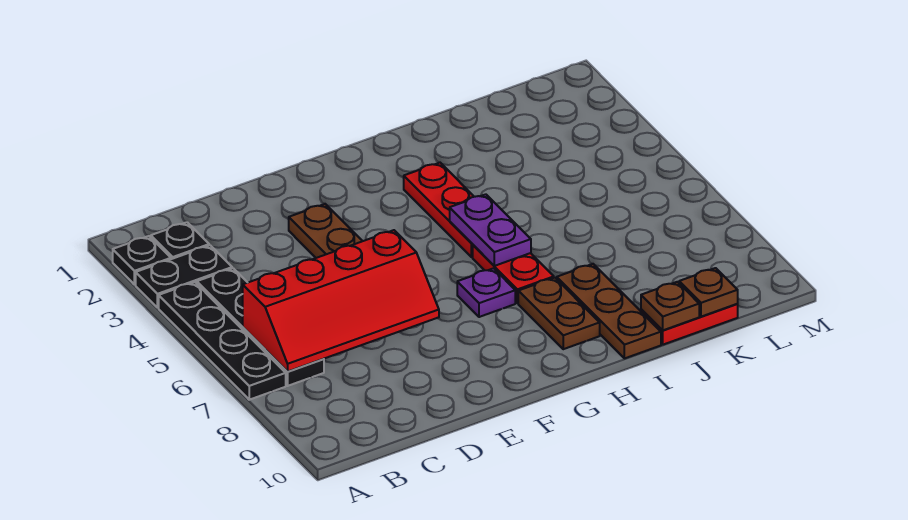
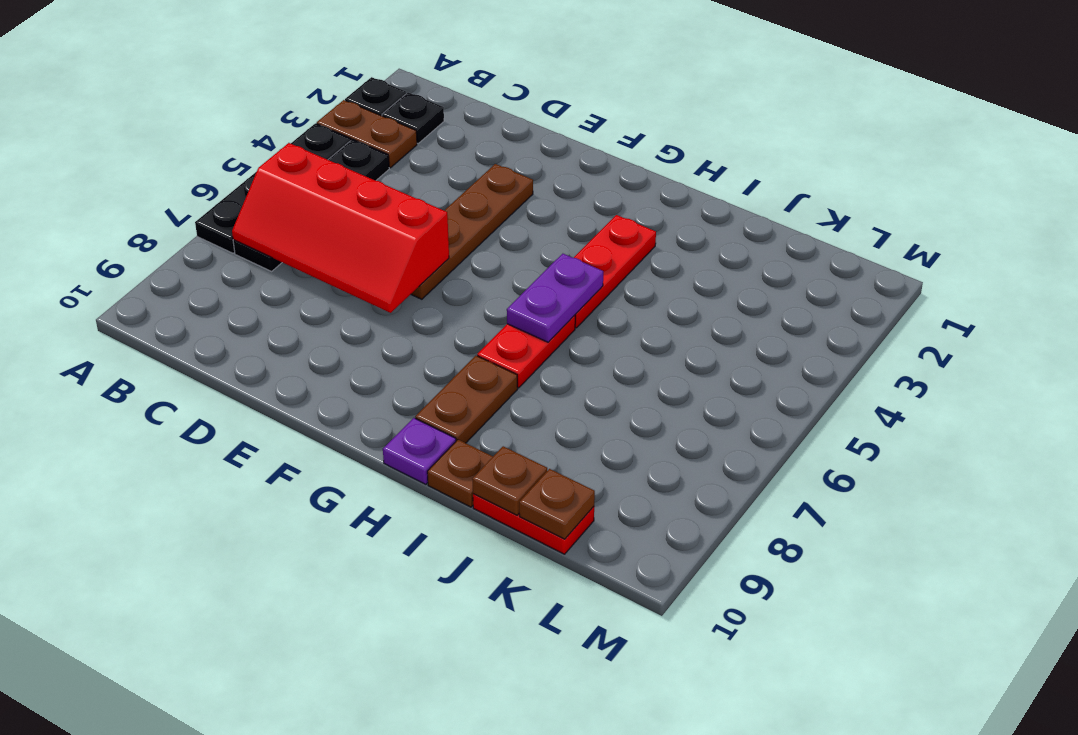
black plate A3:B3 level 1 -> brown plate A3:B3 level 1
purple plate G7 level 1 -> purple plate H10 level 1
brown plate I8:I10 level 1 -> brown plate I10 level 1

